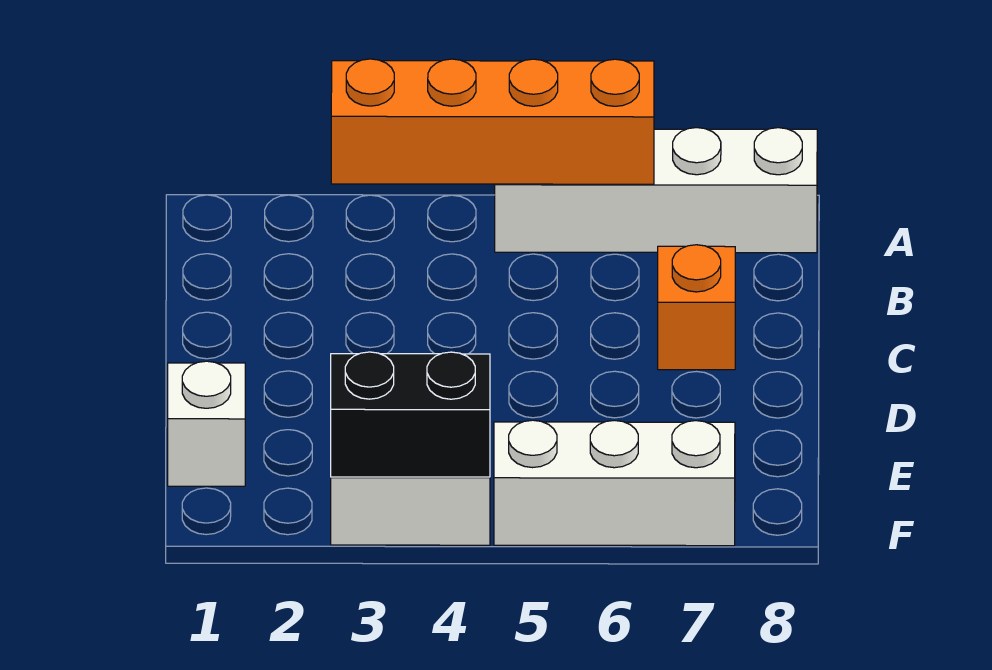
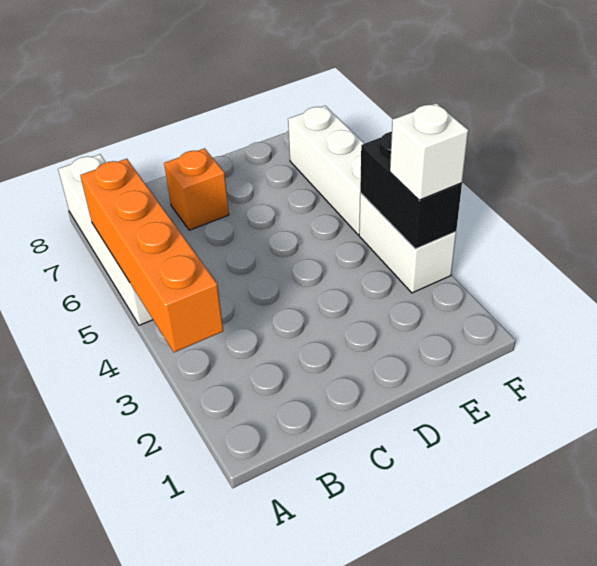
white brick E1 level 1 -> white brick F3 level 3

